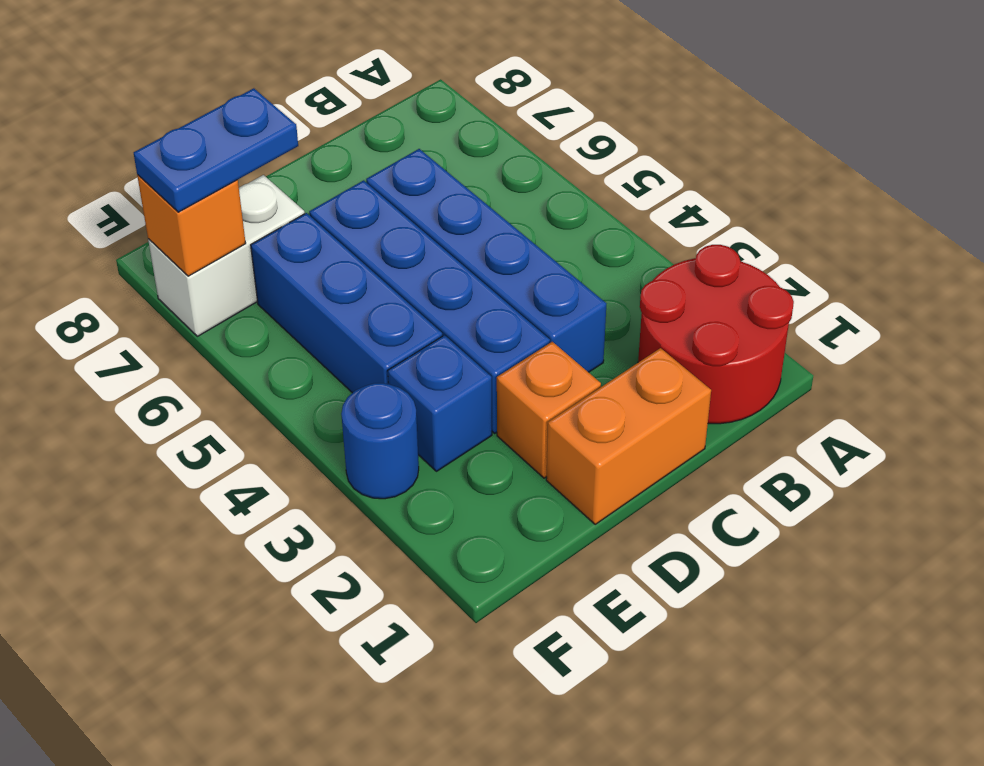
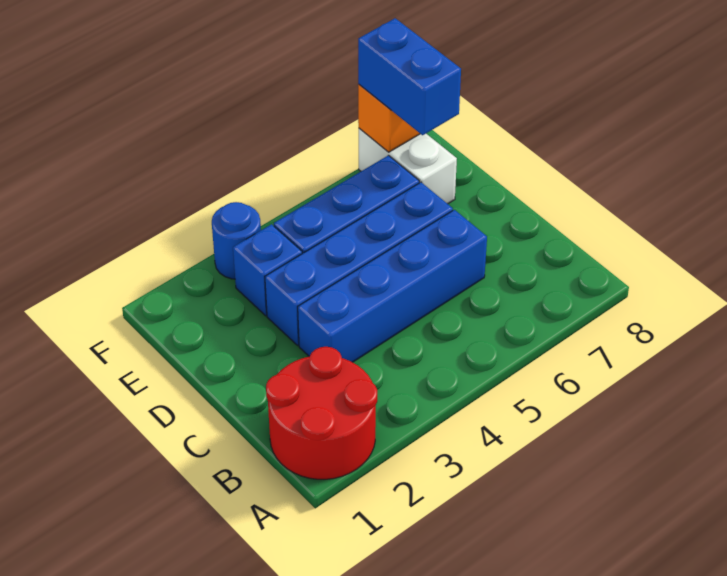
orange brick C1:D1 level 1 -> none
orange brick D2 level 1 -> none
blue plate E7:F7 level 3 -> blue brick E7:F7 level 3

